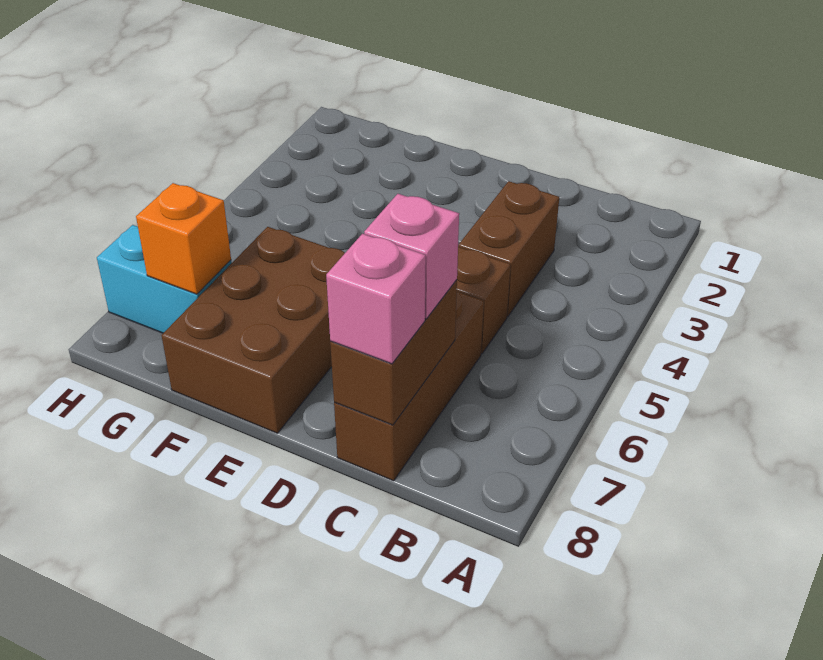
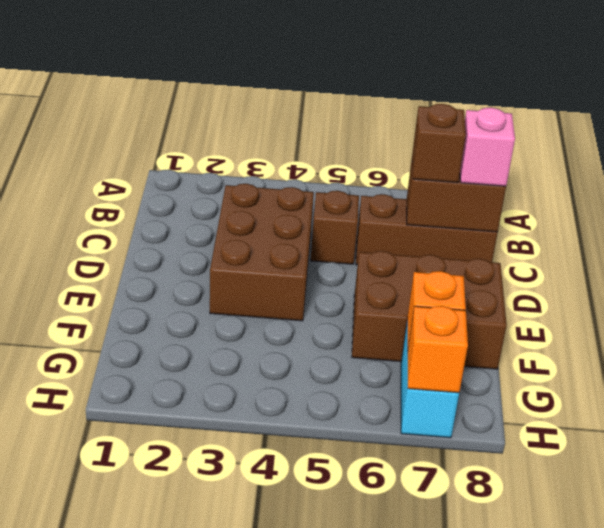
brown brick C3:C4 level 1 -> brown brick C3:E4 level 1
pink brick C7 level 3 -> brown brick C7 level 3
none -> orange brick H7 level 2

